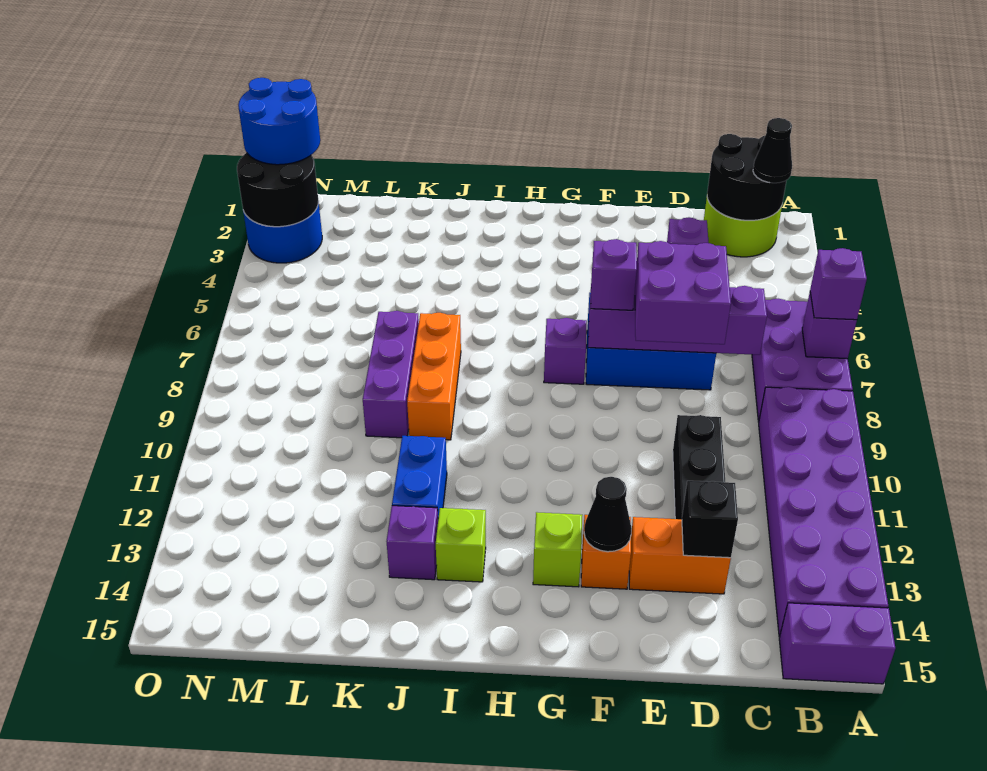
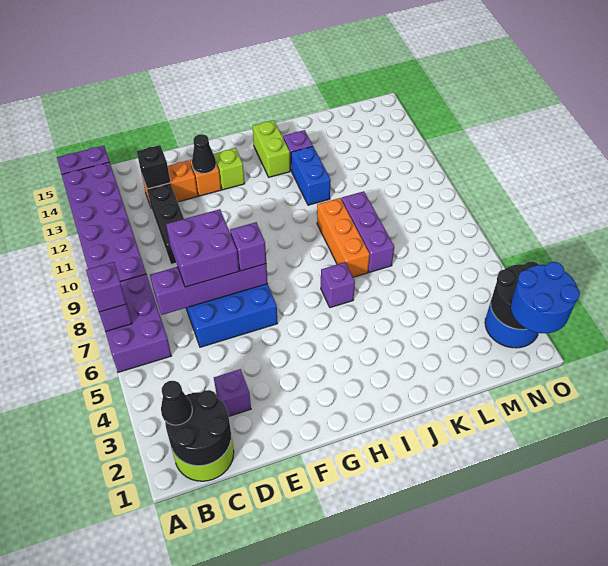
purple brick G7 level 1 -> purple brick I6 level 1
lime brick I13 level 1 -> lime brick I13:I14 level 1

